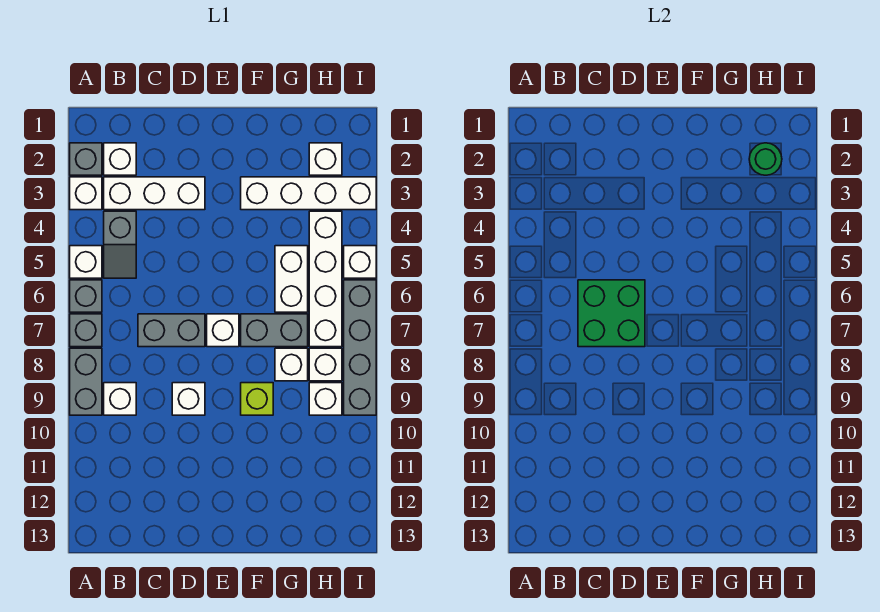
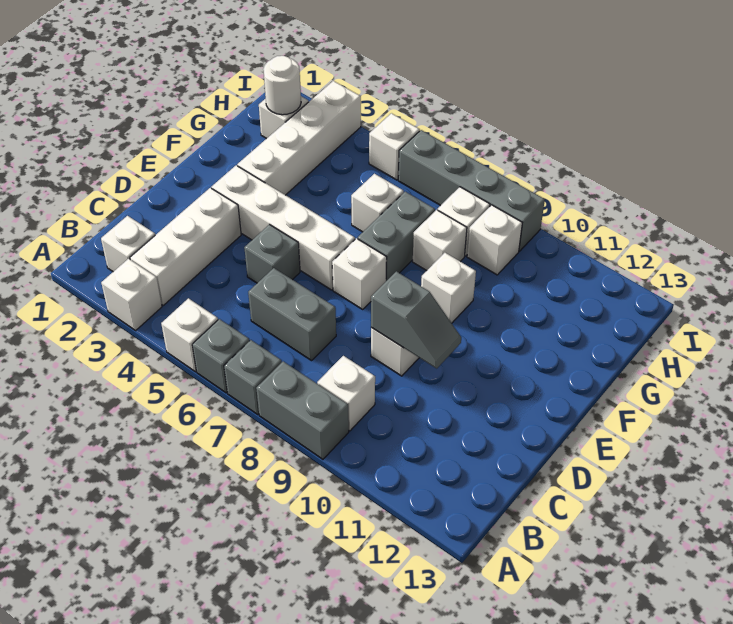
grey brick A2 level 1 -> grey brick D5 level 1
grey slope B4:B5 level 1 top 4 -> grey slope D9:D10 level 2 top 9
green brick C6:D7 level 2 -> none
grey brick C7:D7 level 1 -> grey brick C6:C7 level 1
lime brick F9 level 1 -> white brick F9 level 1
white brick G5:G6 level 1 -> white brick G6 level 1
green round brick H2 level 2 -> white round brick H2 level 2
white brick H4:H7 level 1 -> white brick E3:E6 level 1

